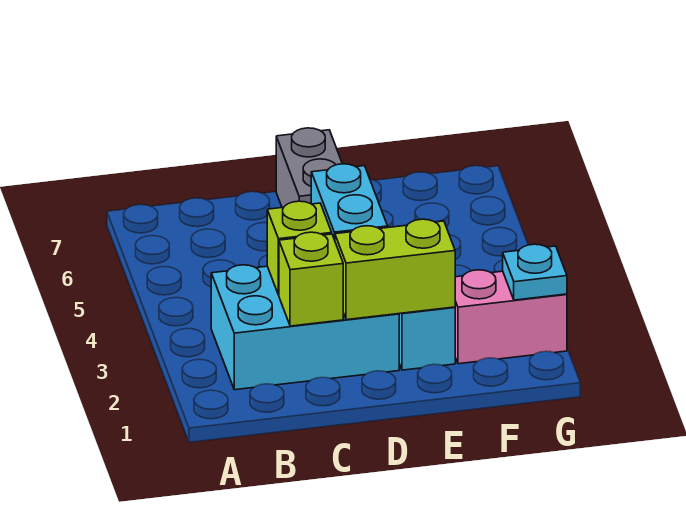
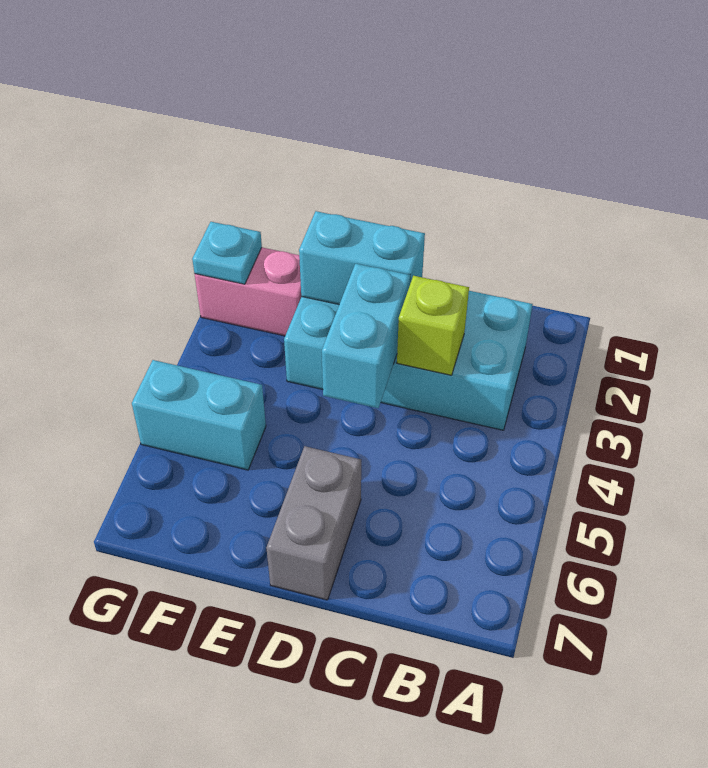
lime brick C2 level 2 -> none
lime brick D2:E2 level 2 -> cyan brick D2:E2 level 2
none -> cyan brick F5:G5 level 1

